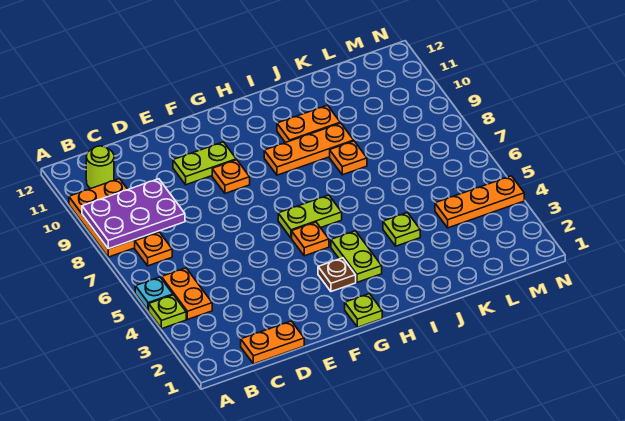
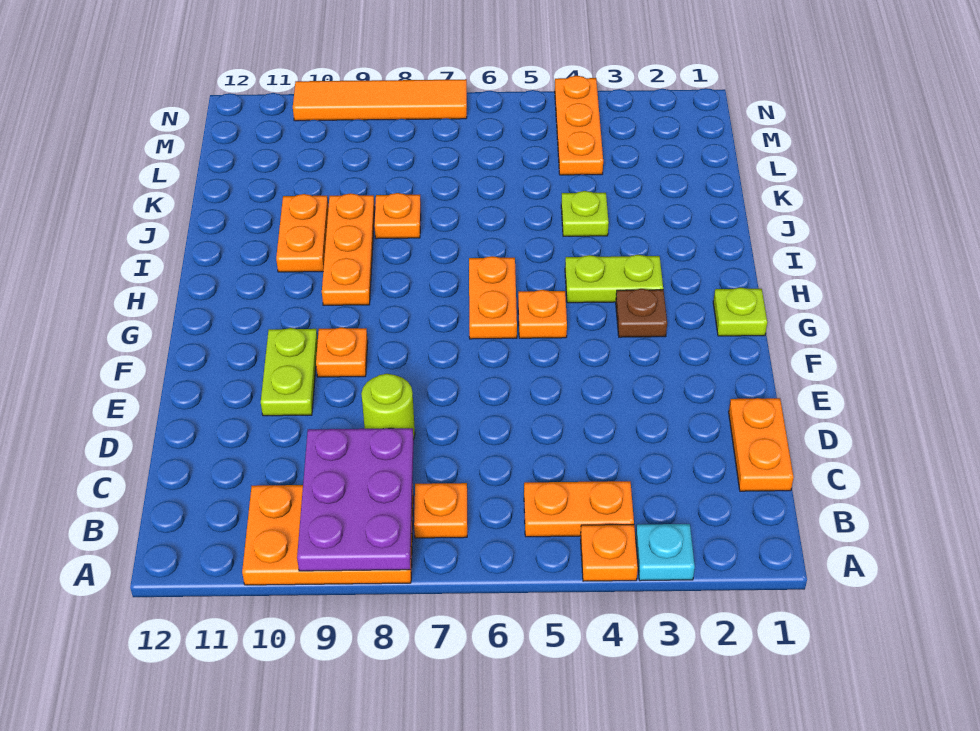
lime plate A4 level 1 -> orange plate A4 level 1
cyan plate A5 level 1 -> cyan plate A3 level 1
lime round brick B11 level 1 -> lime round brick D8 level 1
lime plate G6:H6 level 1 -> orange plate G6:H6 level 1
none -> orange tile N7:N10 level 1

